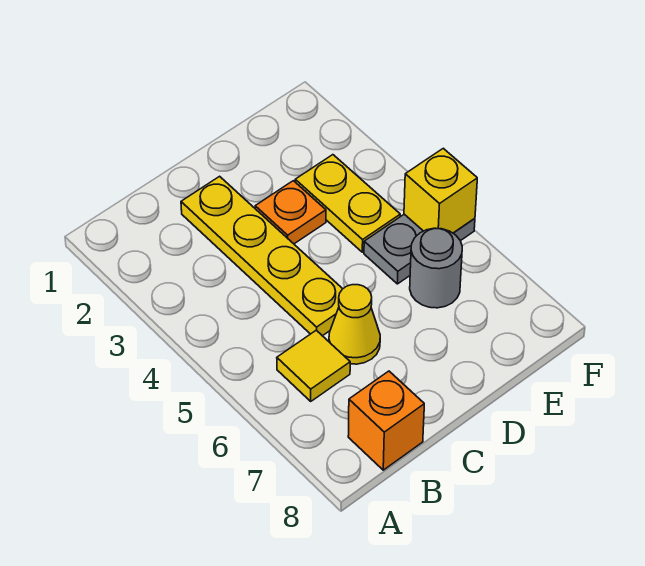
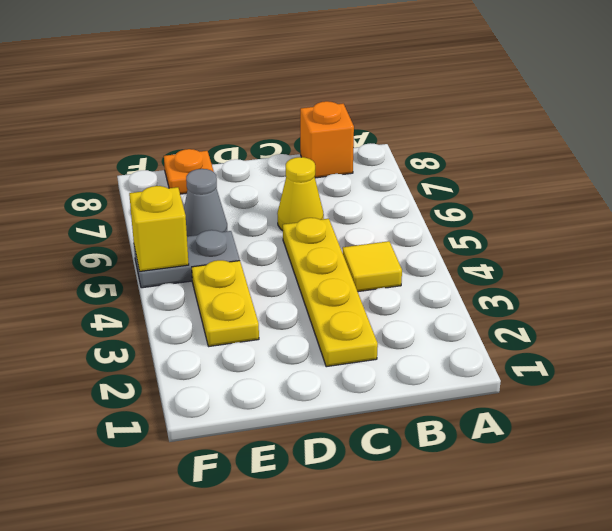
yellow tile B6 level 1 -> yellow tile B4 level 1
orange plate D3 level 1 -> orange plate E8 level 1
grey round brick E6 level 1 -> grey cone E6 level 1

